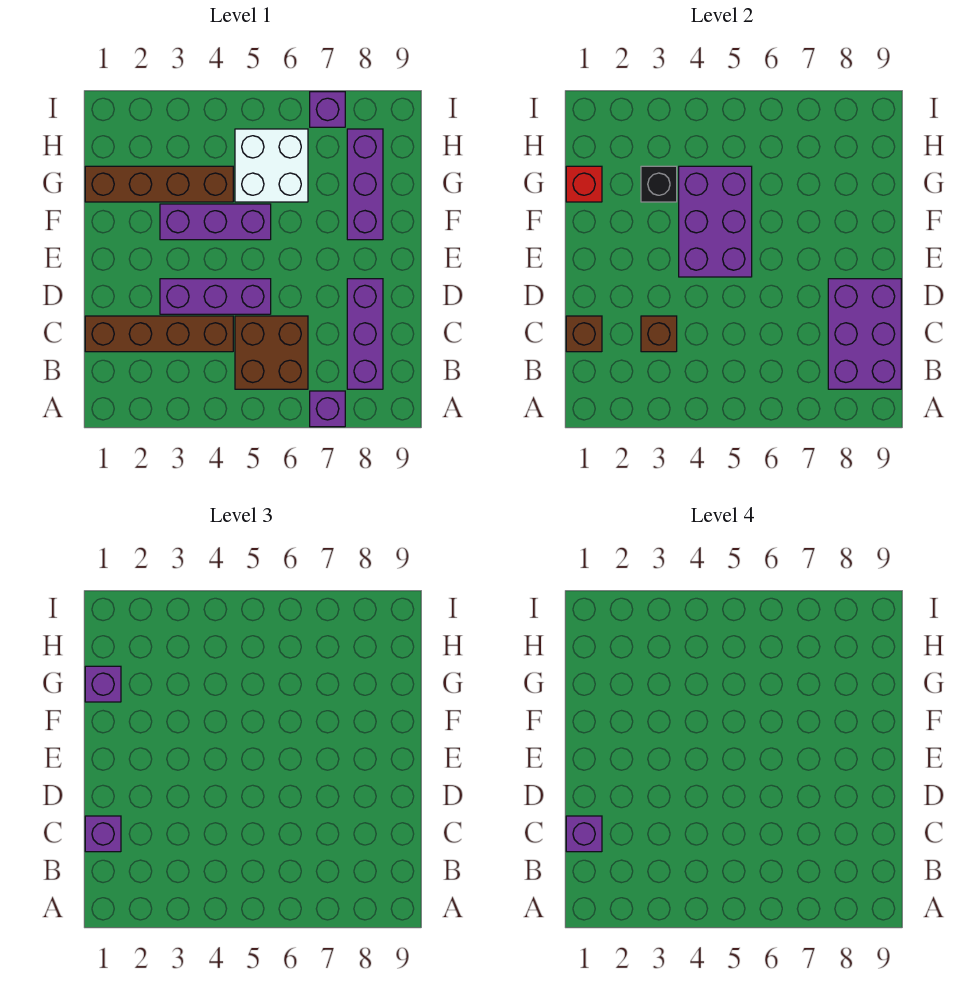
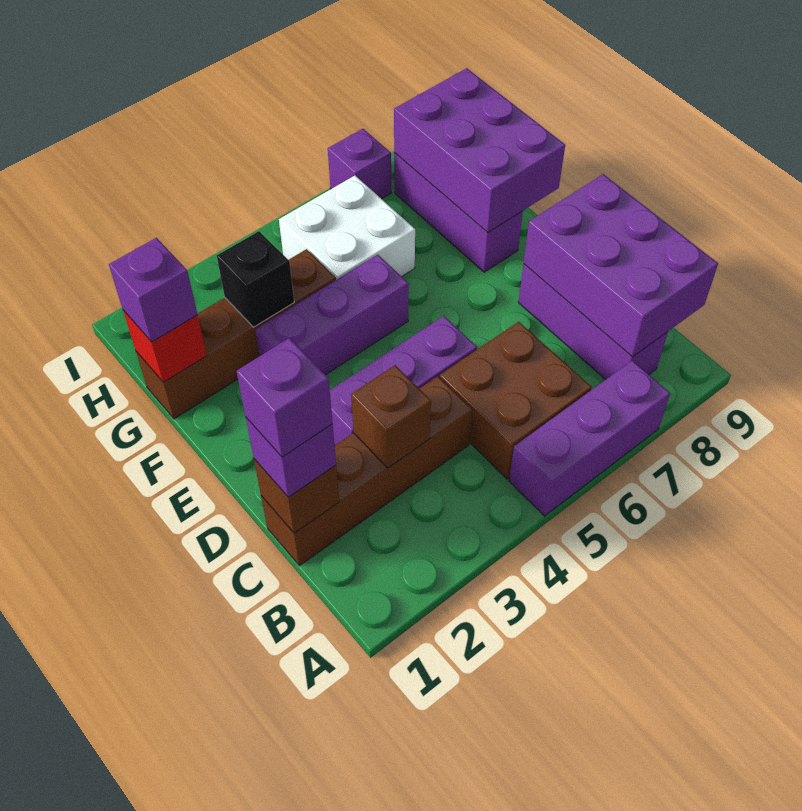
purple brick A7 level 1 -> purple brick A5:A7 level 1
purple brick E4:G5 level 2 -> purple brick F8:H9 level 2

